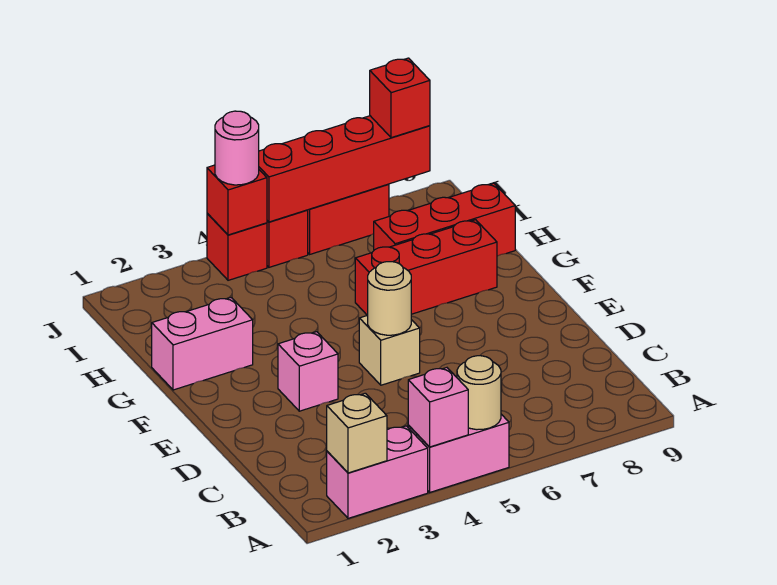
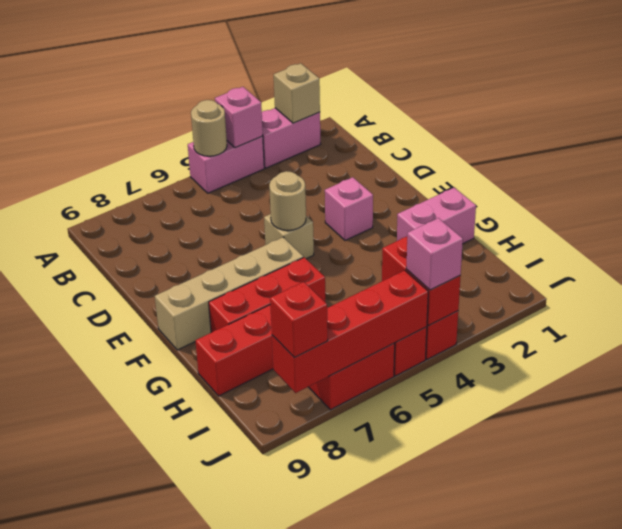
none -> tan brick F6:F9 level 1
red brick J4 level 2 -> red brick I4:J4 level 2
pink round brick J4 level 3 -> pink brick J4 level 3

